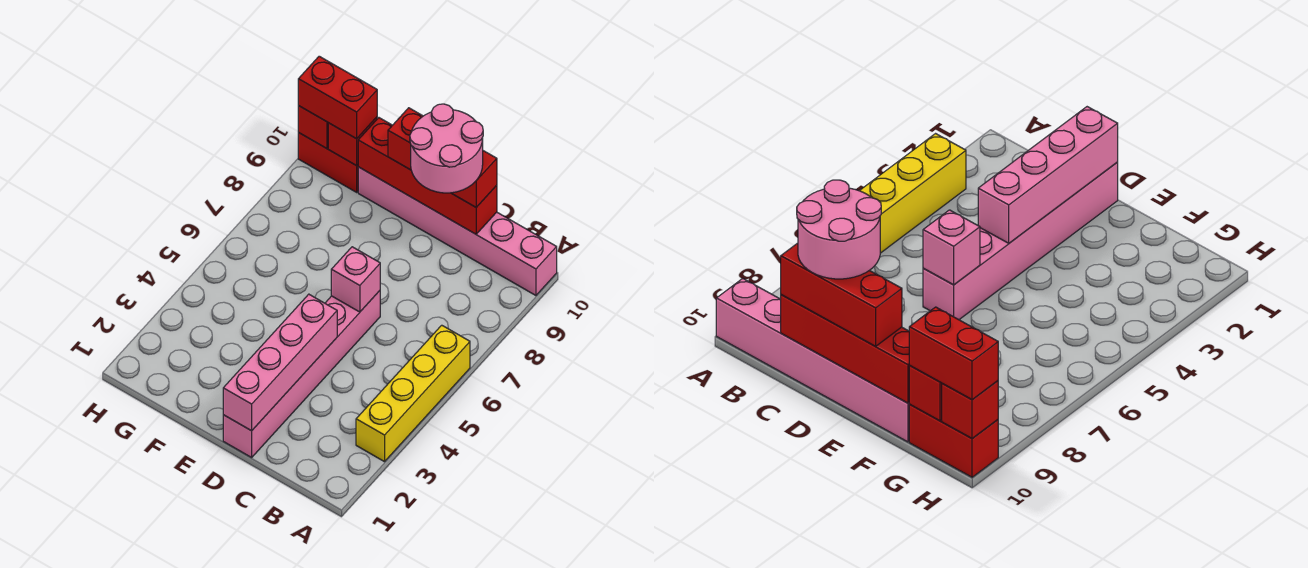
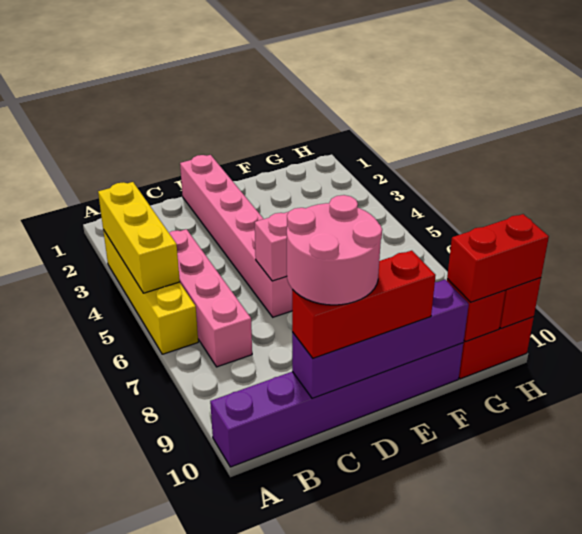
none -> yellow brick A3:A5 level 2
pink brick A10:F10 level 1 -> purple brick A10:F10 level 1
red brick C10:F10 level 2 -> purple brick C10:F10 level 2
pink brick D1:D4 level 2 -> pink brick B4:B7 level 1

